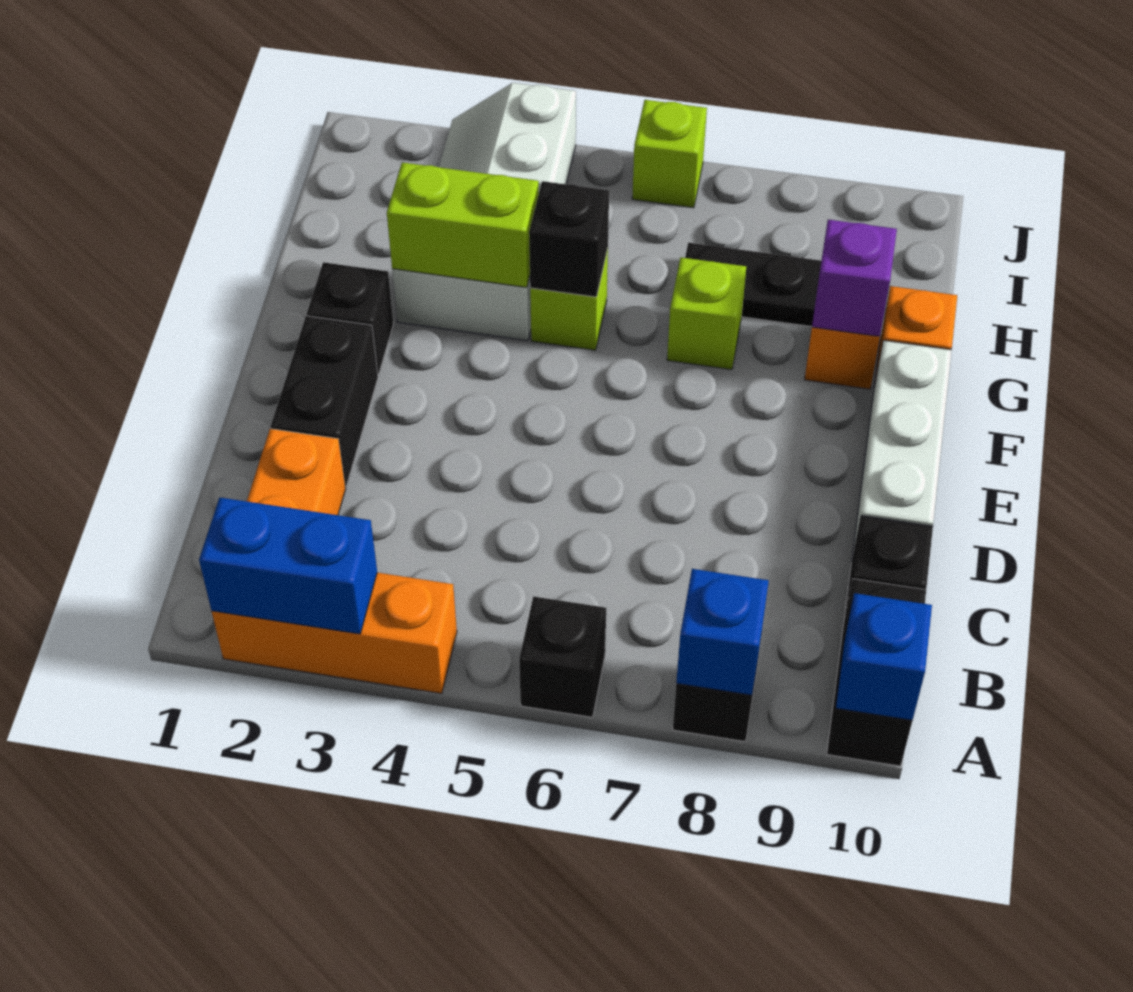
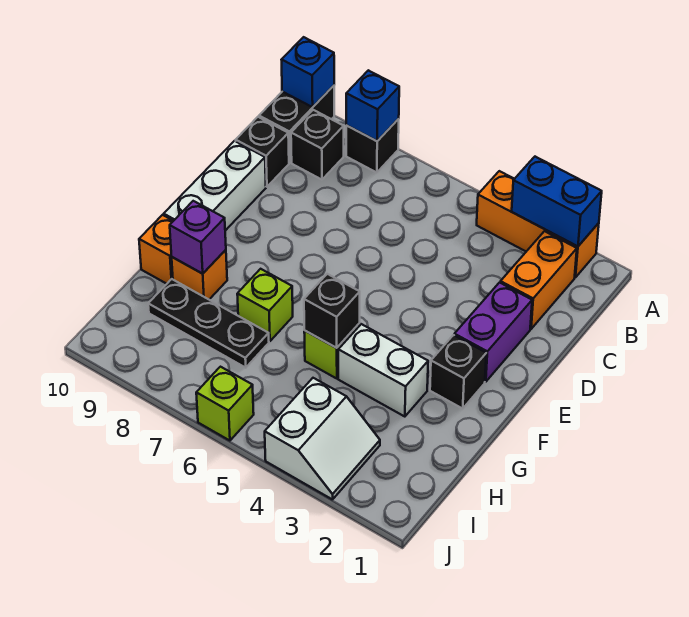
black brick A6 level 1 -> black brick B9 level 1
black brick D2:E2 level 1 -> purple brick D2:E2 level 1
lime brick G3:G4 level 2 -> none

